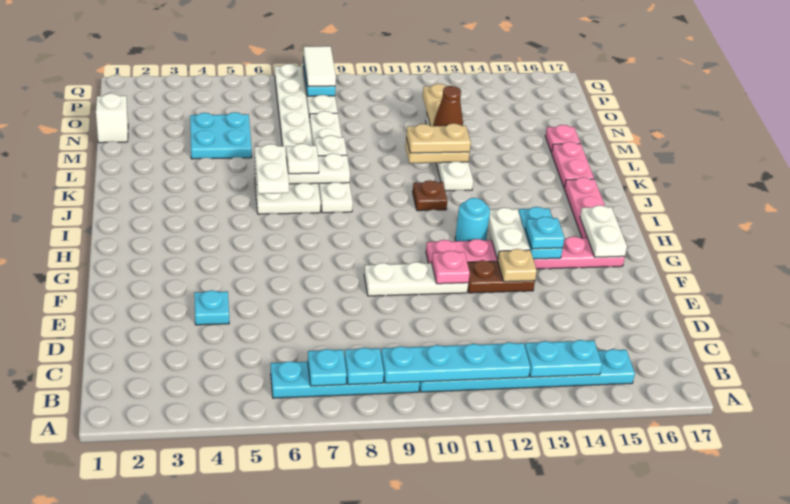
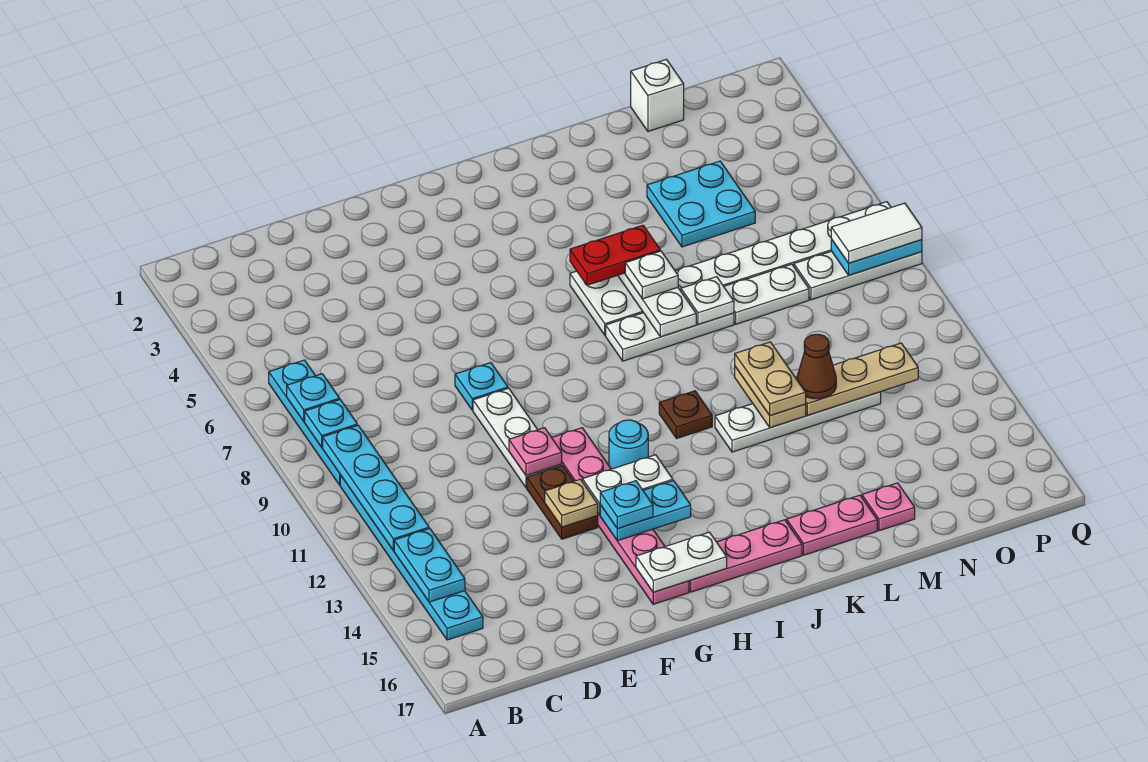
cyan plate E4 level 1 -> cyan plate F8 level 1
white plate J6:K6 level 3 -> red plate J6:K6 level 3

